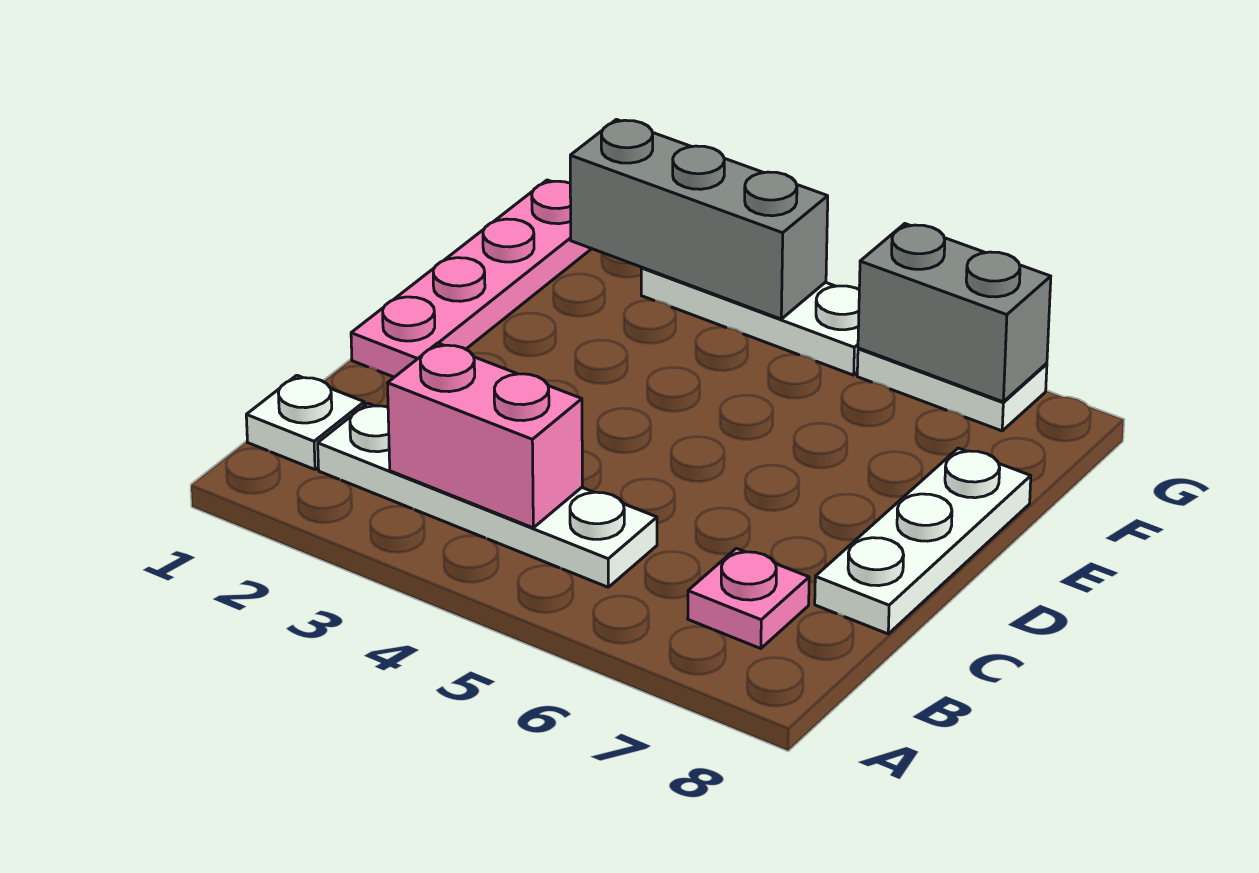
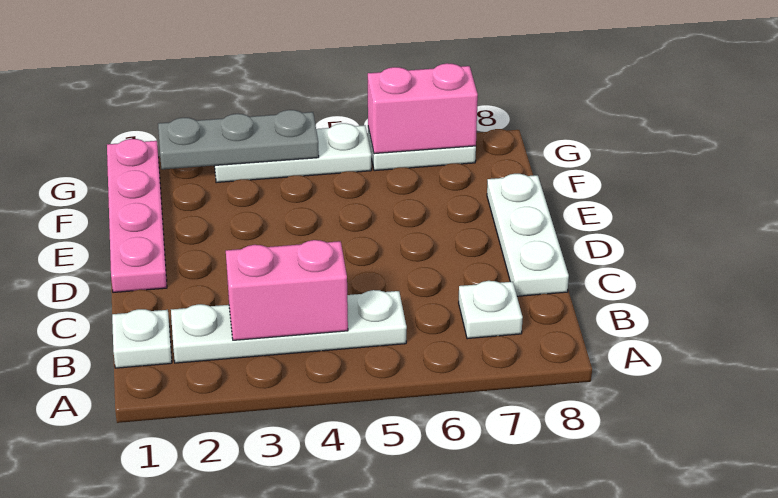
pink plate B7 level 1 -> white plate B7 level 1
grey brick G2:G4 level 2 -> grey plate G2:G4 level 2
grey brick G6:G7 level 2 -> pink brick G6:G7 level 2

